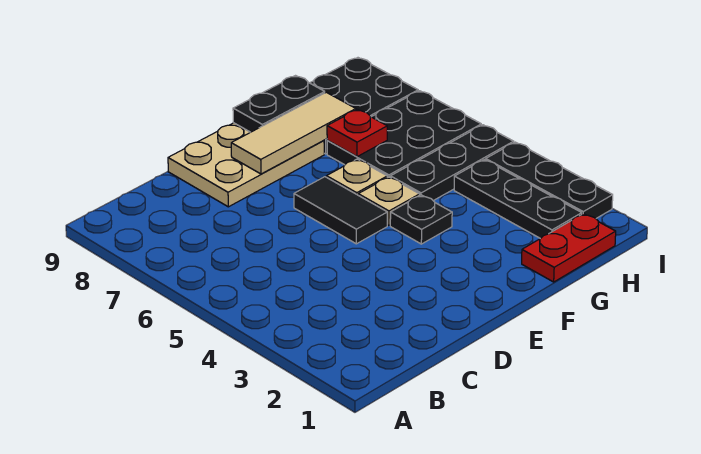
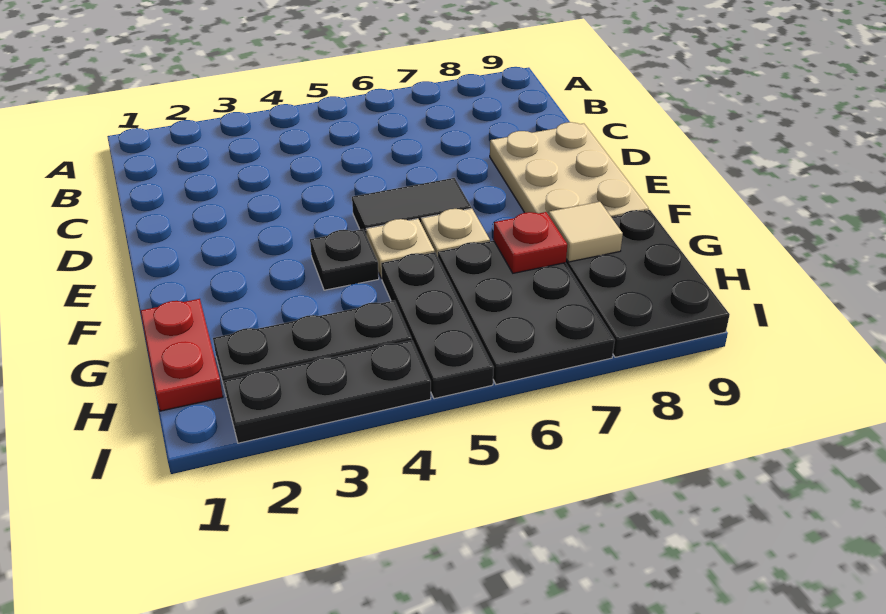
tan tile E8:G8 level 2 -> tan tile G8 level 2
black plate F9:G9 level 2 -> none

